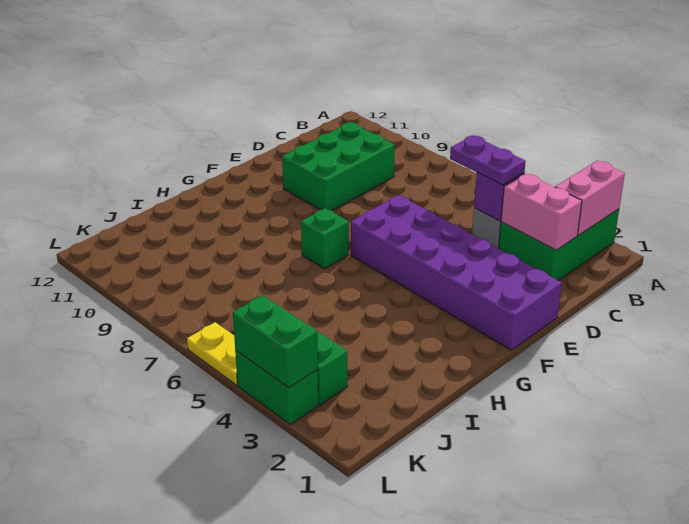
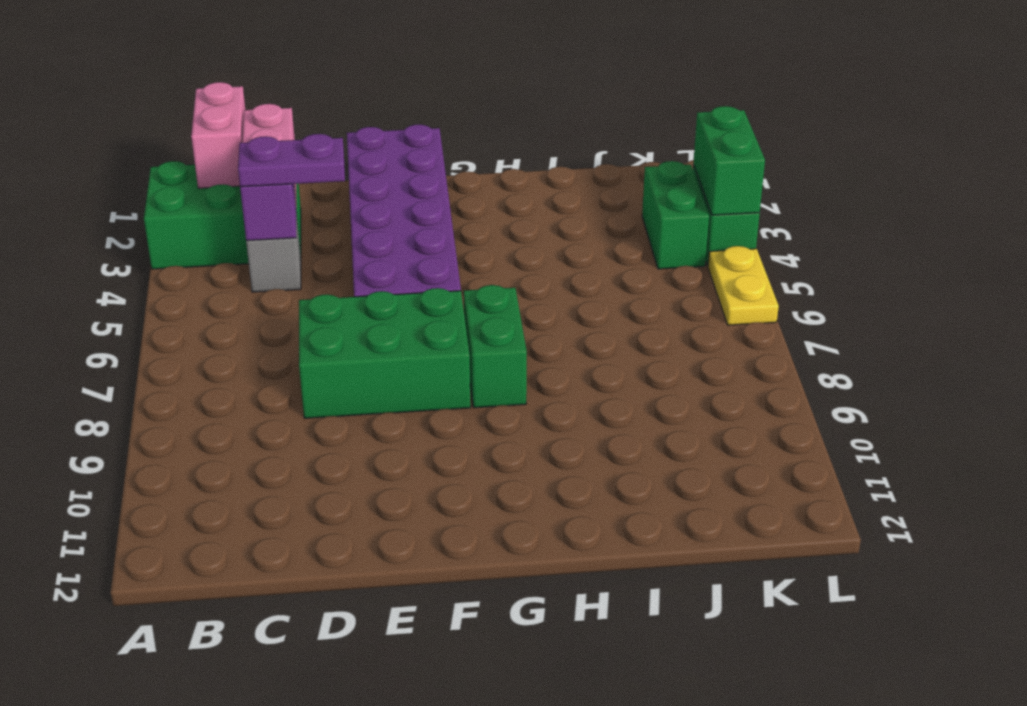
pink brick A2:B2 level 2 -> pink brick B1:B2 level 2
purple plate C4:C5 level 3 -> purple plate C4:D4 level 3
green brick C9:E10 level 1 -> green brick D7:F8 level 1
green brick G7 level 1 -> green brick G7:G8 level 1

